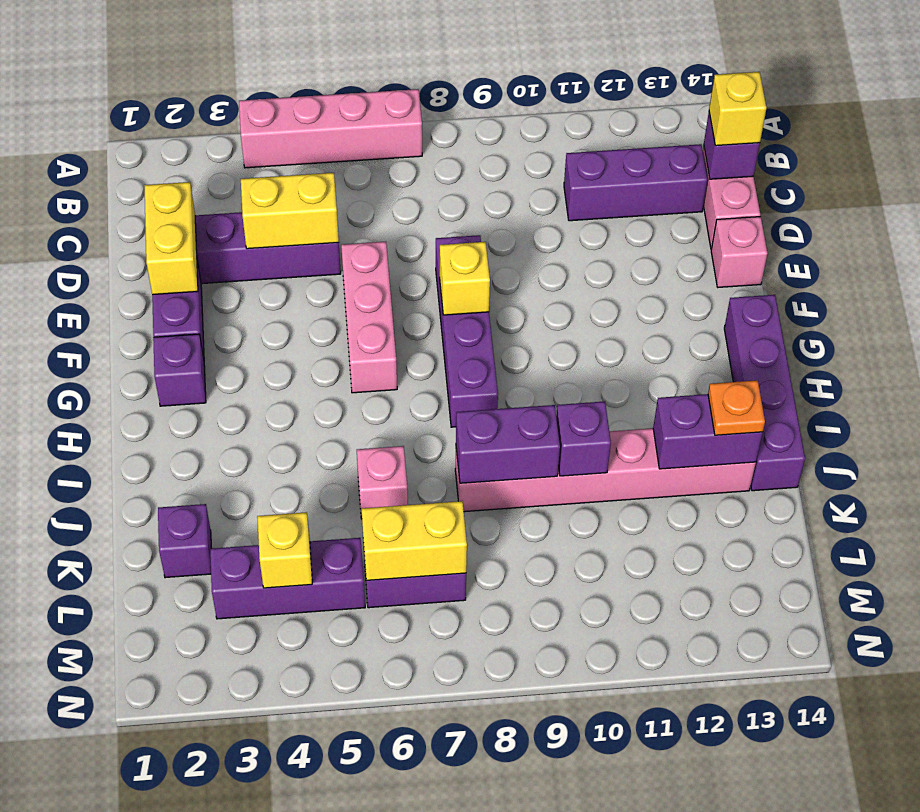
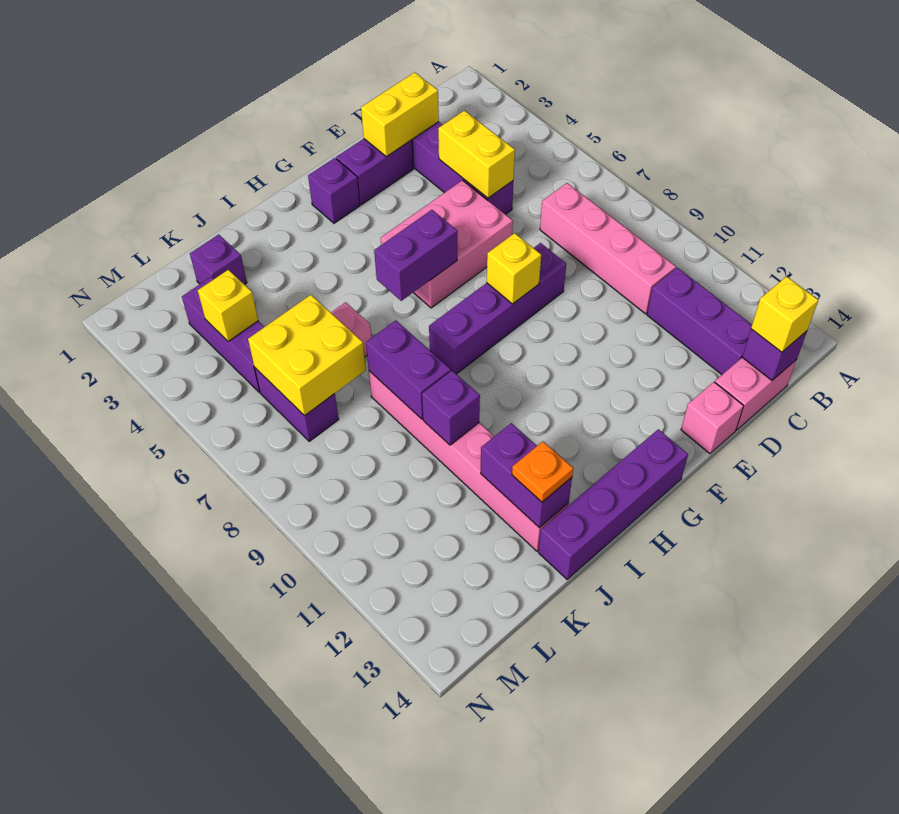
pink brick A4:A7 level 1 -> pink brick C7:C10 level 1
pink brick E6:G6 level 1 -> pink brick E5:G6 level 1
none -> purple brick G6:H6 level 2
yellow brick L6:L7 level 2 -> yellow brick K6:L7 level 2

